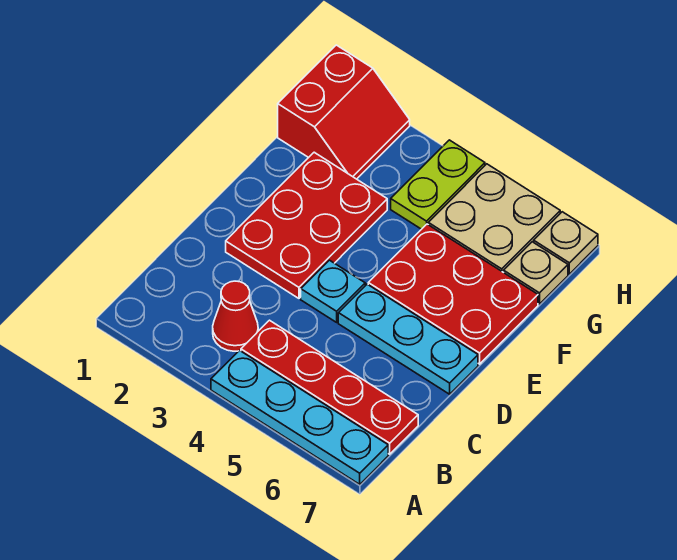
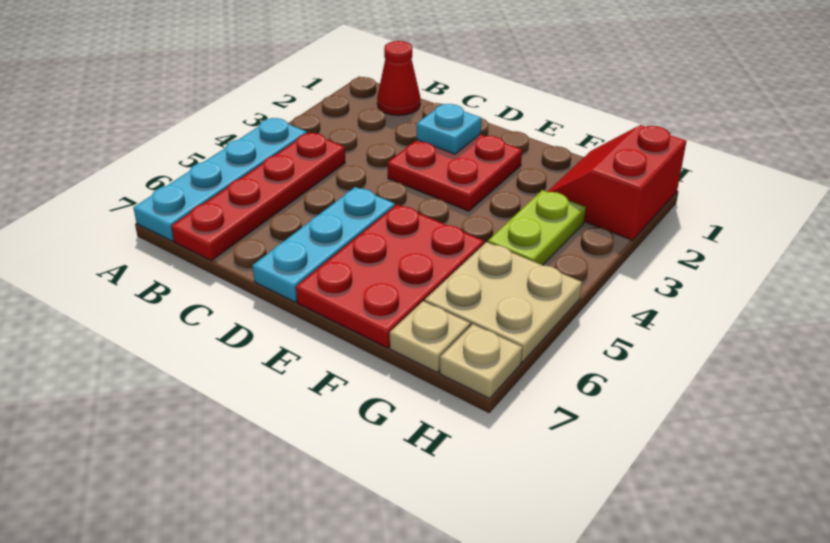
red cone B3 level 1 -> red cone B1 level 1
red plate D2:F3 level 1 -> red plate D2:E3 level 1
cyan plate D4 level 1 -> cyan plate D2 level 2
red slope G1:H2 level 1 top 1 -> red slope G1:H2 level 1 top H
lime plate G4:H4 level 1 -> lime plate G3:G4 level 1

